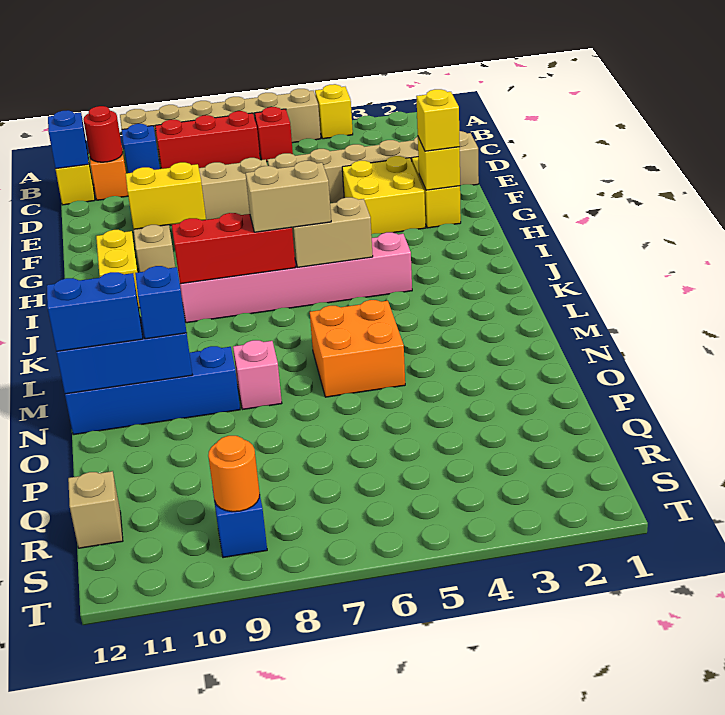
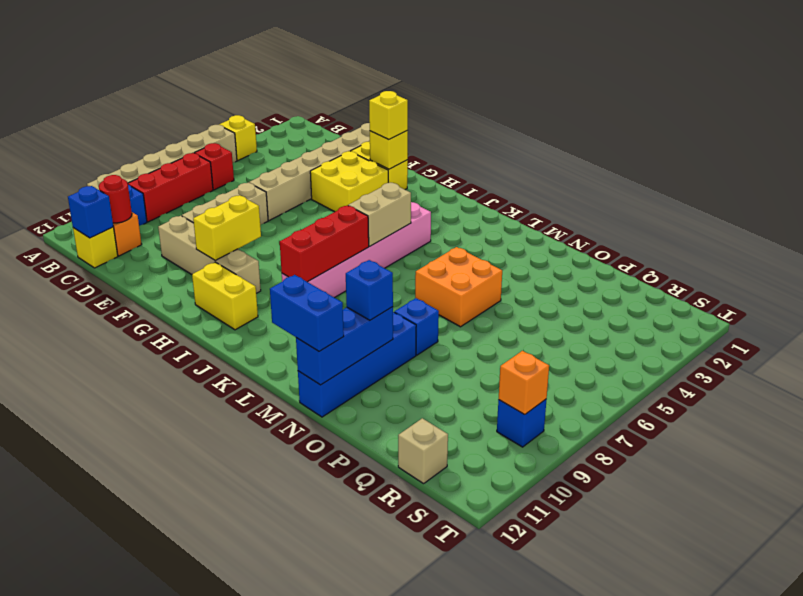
tan brick J6:J7 level 3 -> none
pink brick N8 level 1 -> blue brick N8 level 1
blue brick N11:N12 level 3 -> blue brick M12:N12 level 3
orange round brick S9 level 2 -> orange brick S9 level 2

